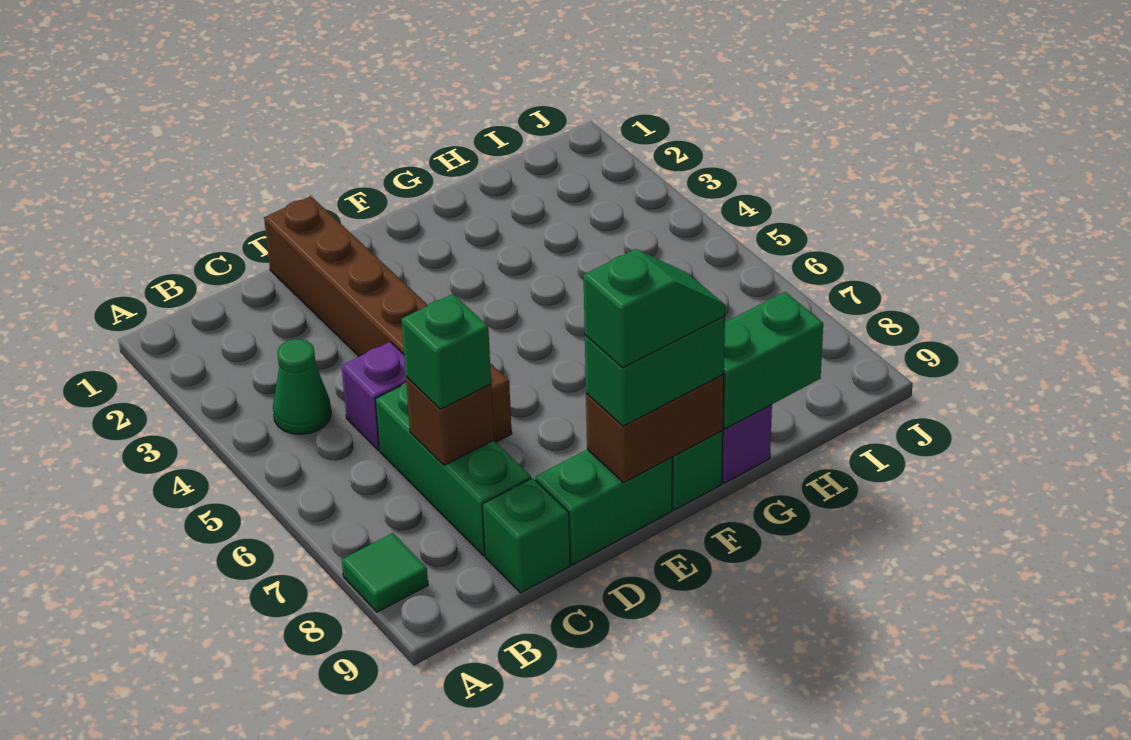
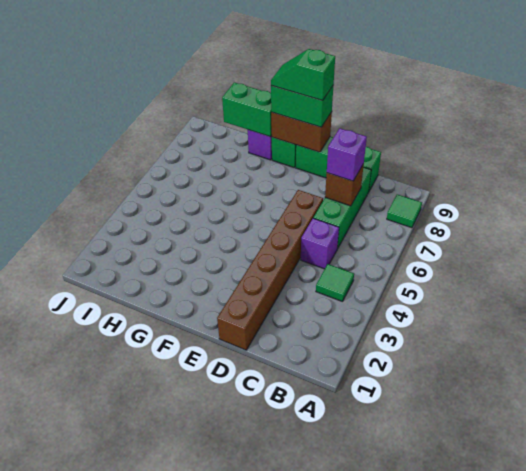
green cone B4 level 1 -> green tile B4 level 1
green brick C7 level 3 -> purple brick C7 level 3

